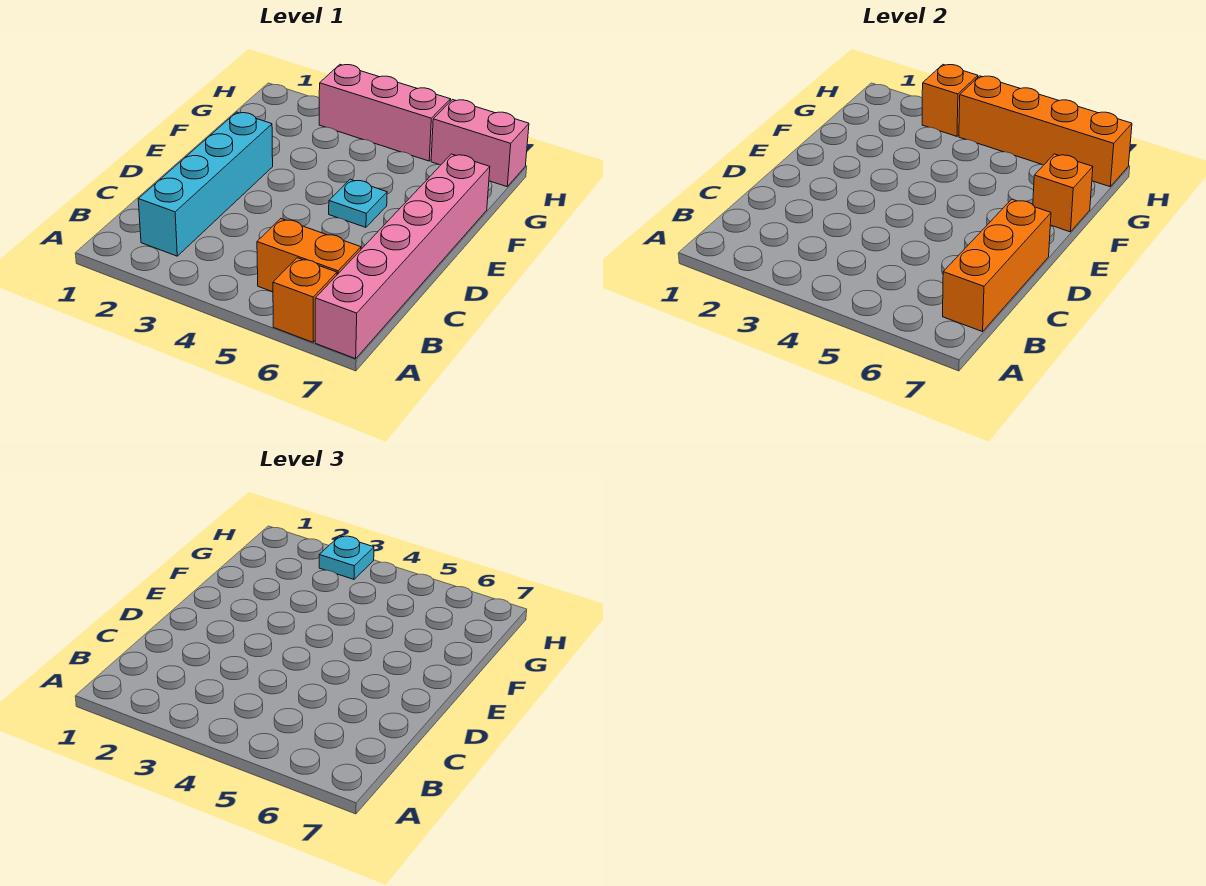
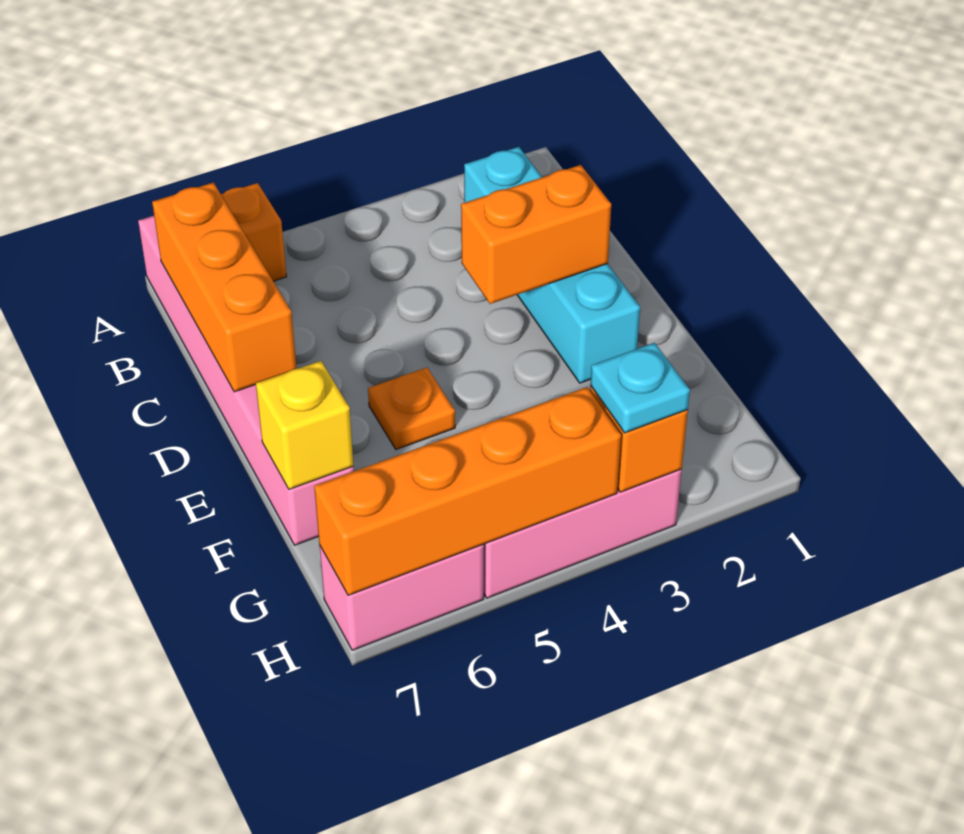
orange brick B5:B6 level 1 -> orange brick D2:D3 level 2
cyan plate E5 level 1 -> orange plate E5 level 1
orange brick F7 level 2 -> yellow brick F7 level 2

